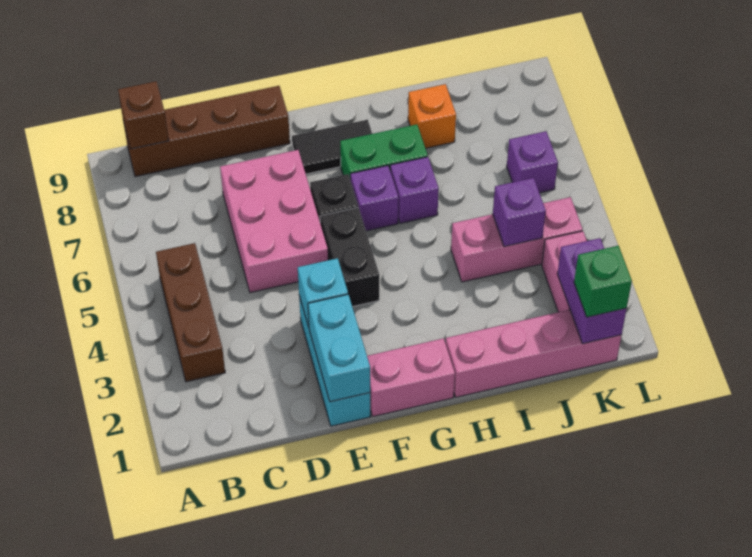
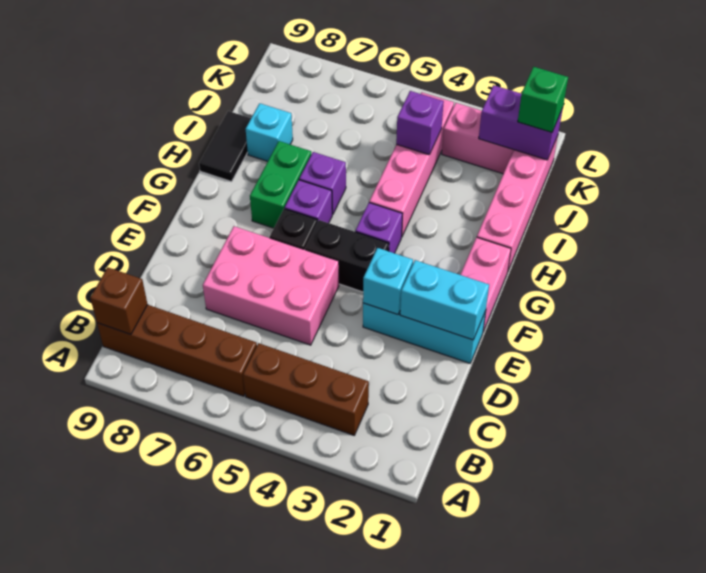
brown brick B9:E9 level 1 -> brown brick B6:B9 level 1
black tile F8:G8 level 1 -> black tile H9:I9 level 1
pink brick I4:K4 level 1 -> pink brick H4:K4 level 1
orange brick I8 level 1 -> cyan brick I8 level 1
purple brick K6 level 1 -> purple brick G4 level 1

